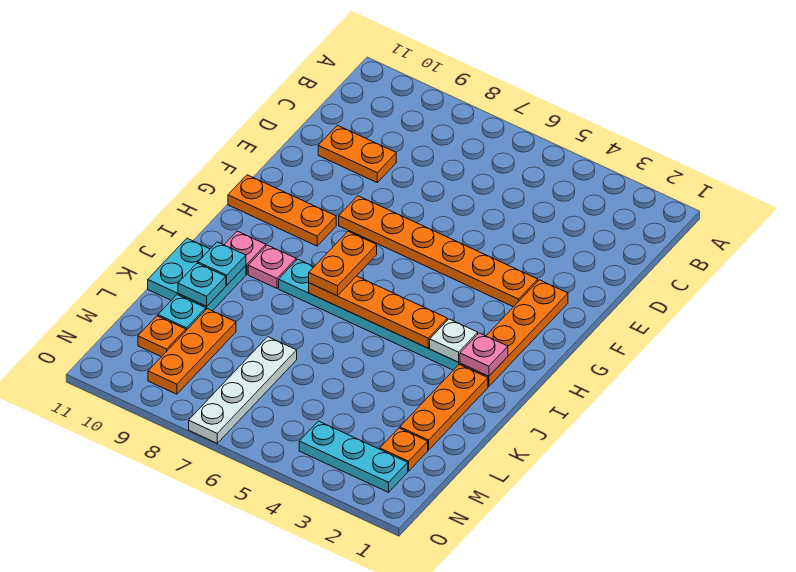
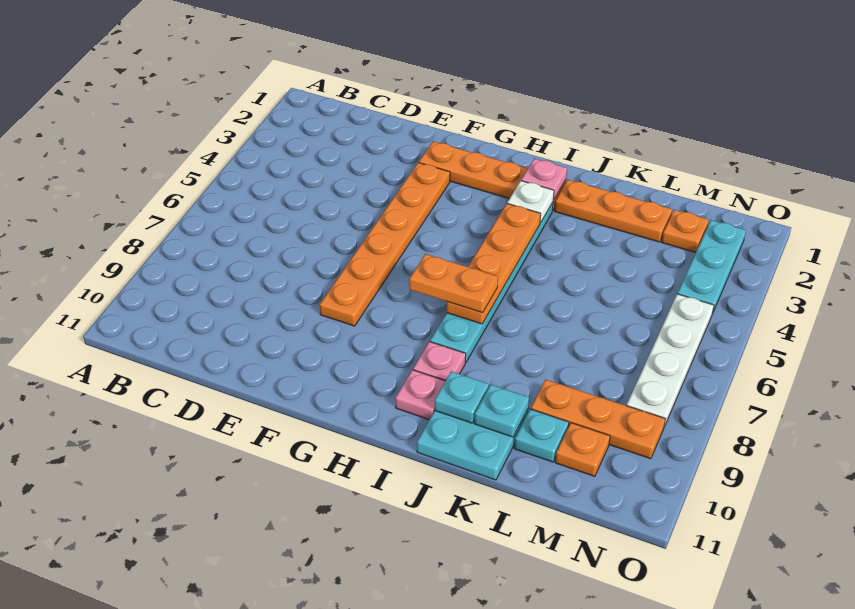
orange plate D9:D10 level 1 -> none
orange plate G9:G11 level 1 -> none
white plate L7:O7 level 1 -> white plate N5:N8 level 1

